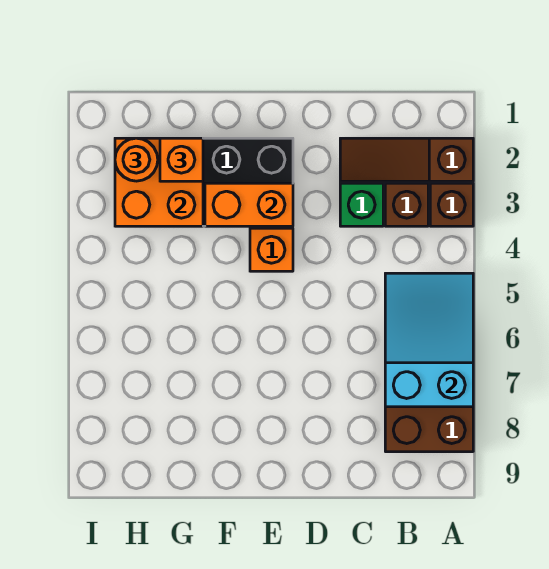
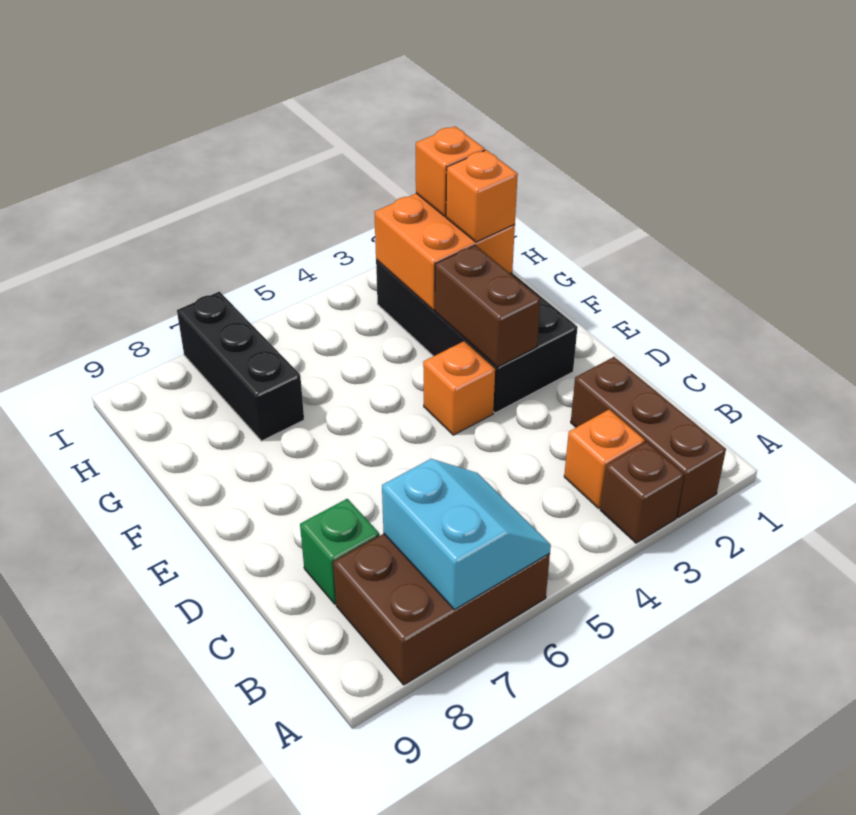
brown slope A2:C2 level 1 top A -> brown brick A2:C2 level 1
cyan slope A5:B7 level 2 top 7 -> cyan slope A6:B7 level 2 top 7
brown brick B3 level 1 -> orange brick B3 level 1
green brick C3 level 1 -> green brick C8 level 1
orange brick E3:F3 level 2 -> brown brick E3:F3 level 2
none -> black brick G7:I7 level 1
orange round brick H2 level 3 -> orange brick H2 level 3

